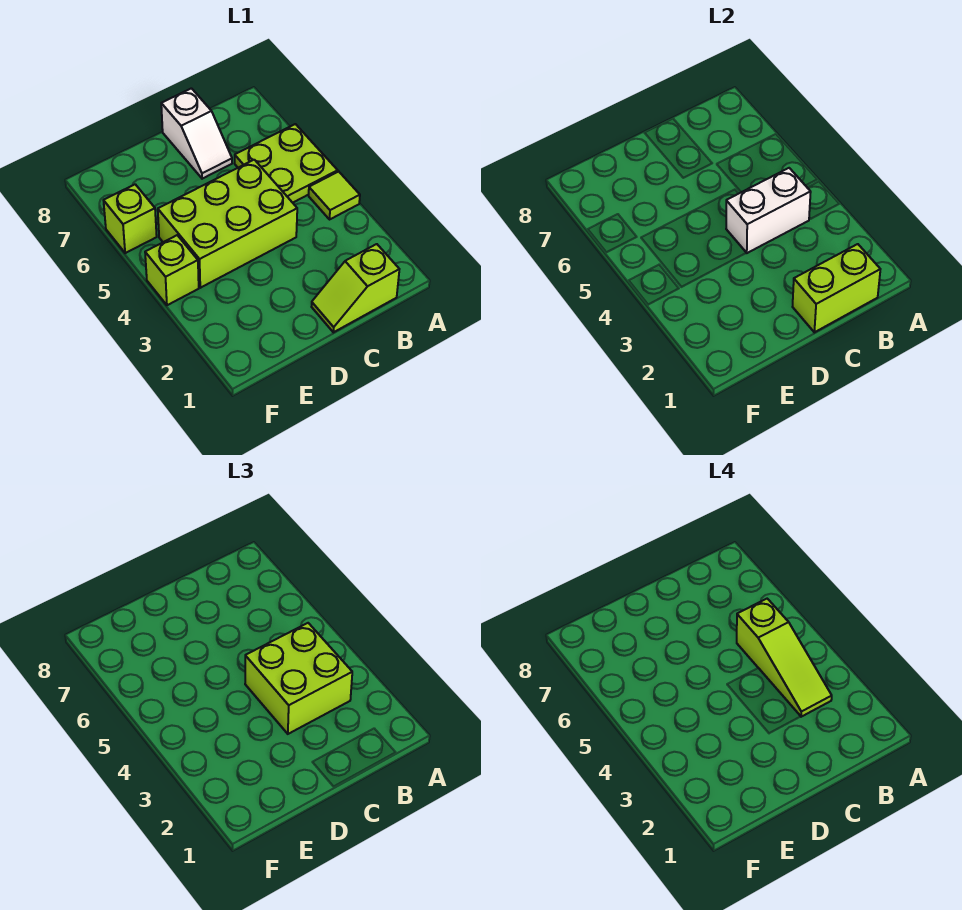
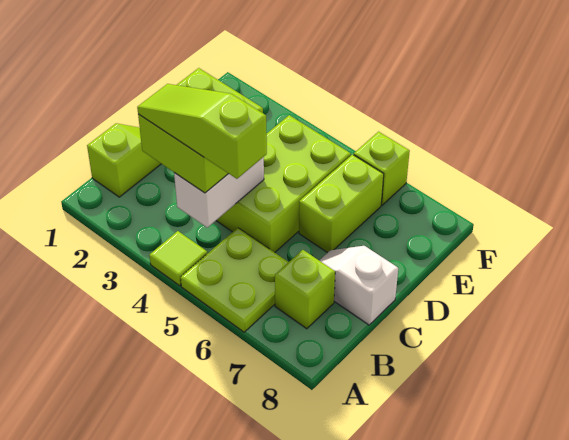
lime brick B1:C1 level 2 -> lime brick D6:E6 level 1
lime brick F4 level 1 -> lime brick B7 level 1

